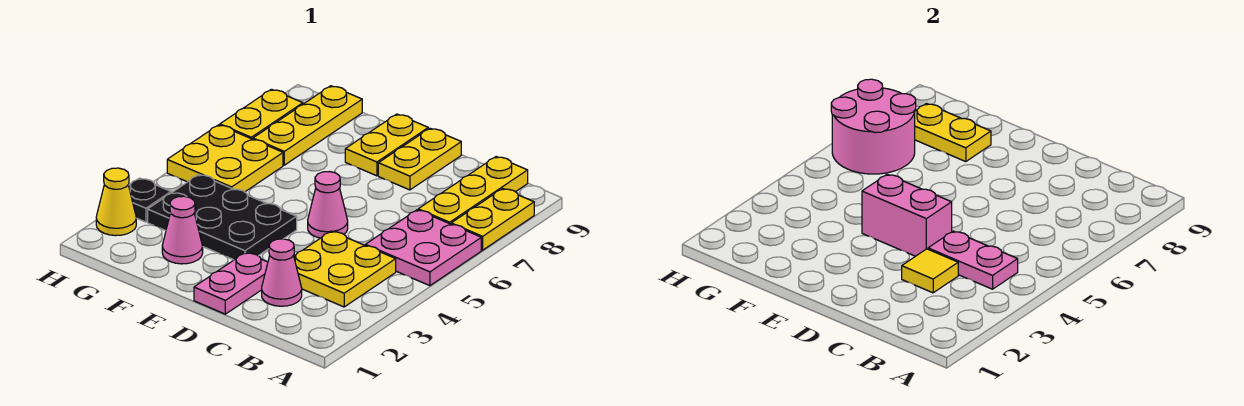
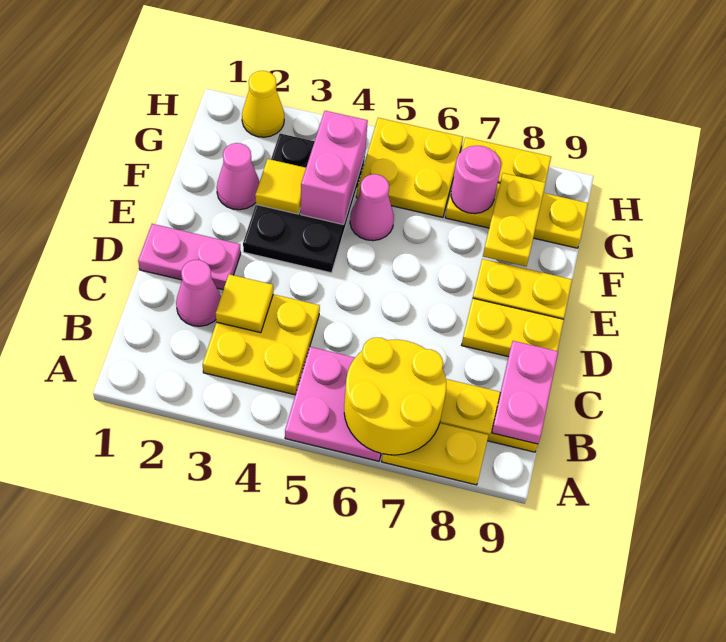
none -> yellow round brick A6:B7 level 2
pink plate B4:C4 level 2 -> pink plate B9:C9 level 2
pink brick D4:E4 level 2 -> pink brick F4:G4 level 2
pink cone D5 level 1 -> pink cone F5 level 1
none -> yellow tile F3 level 2
pink round brick G6:H7 level 2 -> pink round brick G7 level 2
black plate H3 level 1 -> none

